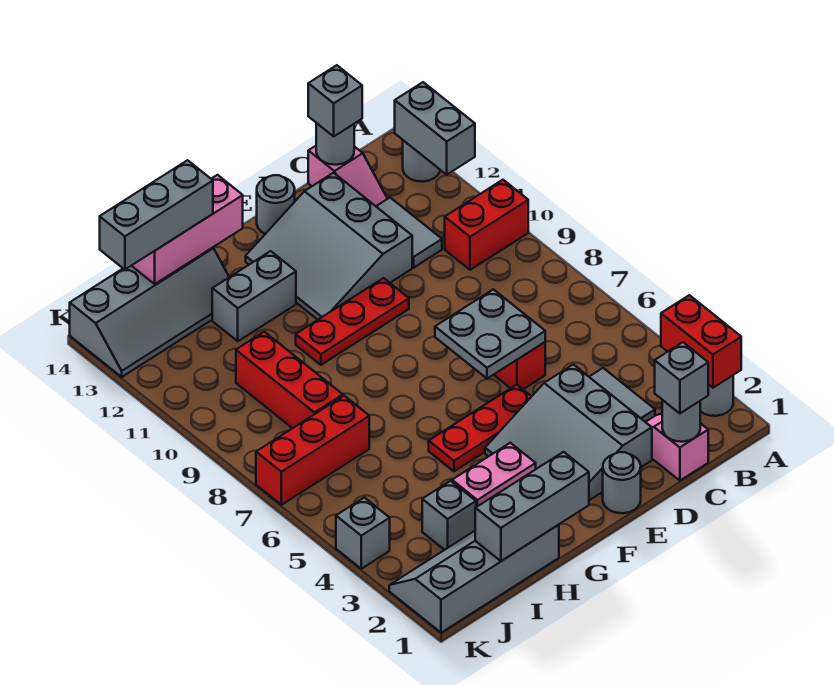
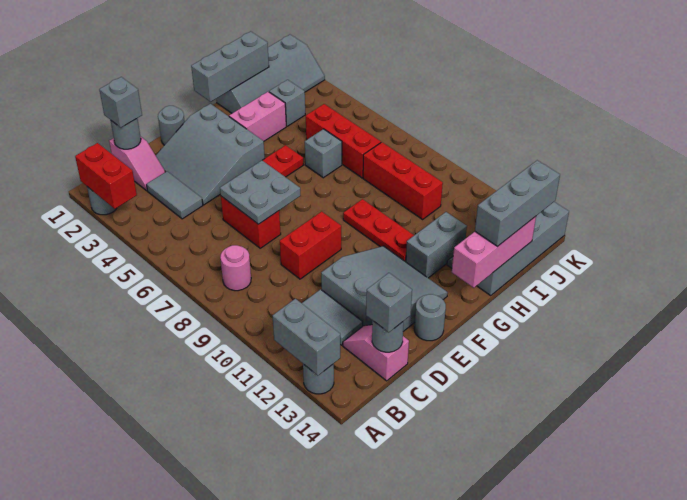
red brick A10:B10 level 1 -> red brick D9:E9 level 1
none -> pink round brick B8 level 1
grey slope D2:F4 level 1 top D -> grey slope D2:F4 level 1 top F
red plate E10:G10 level 1 -> red plate G9:G11 level 1
red brick I7:K7 level 1 -> red brick I5:I7 level 1
grey brick K4 level 1 -> grey brick H6 level 1

